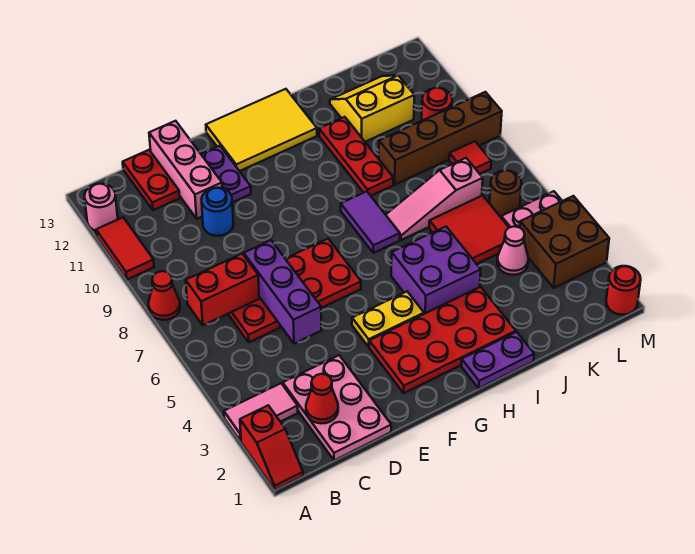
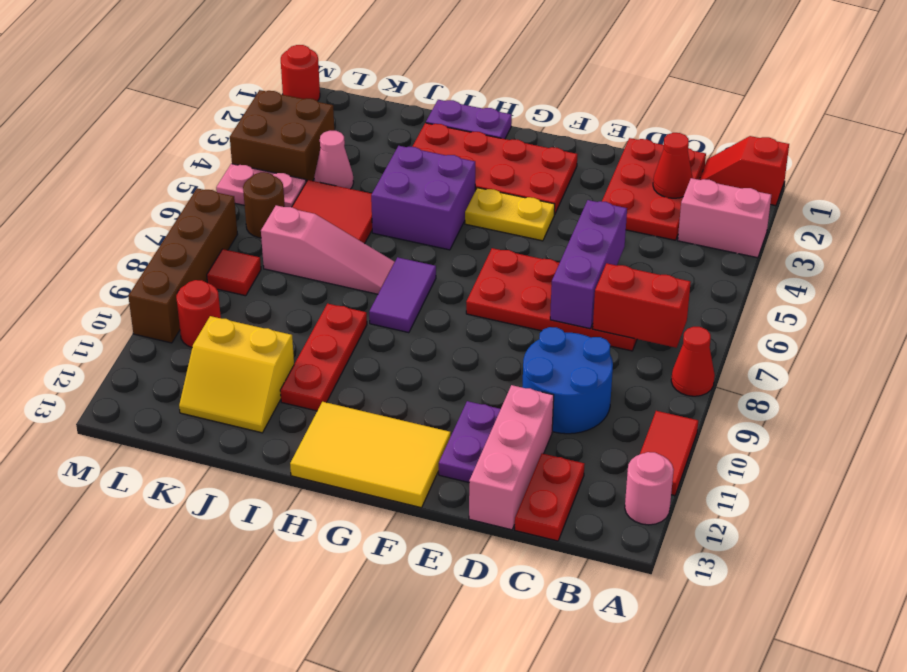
red slope A1:A2 level 1 top 2 -> red slope A1:B1 level 1 top A
pink tile A3:B3 level 1 -> pink brick A3:B3 level 1
pink plate C1:D3 level 1 -> red plate C1:D3 level 1
blue round brick D10 level 1 -> blue round brick C9:D10 level 1
brown brick J9:M9 level 1 -> brown brick M7:M10 level 1

